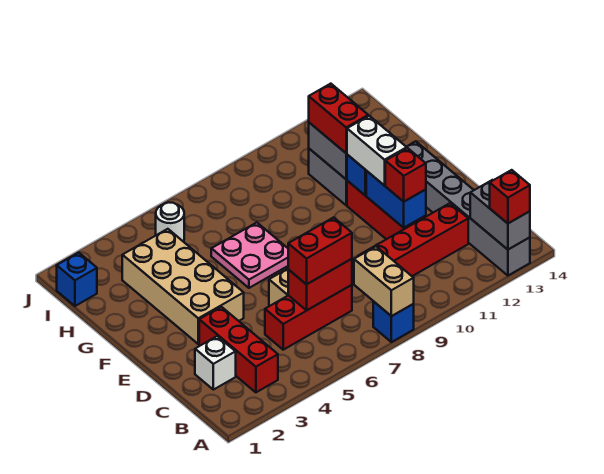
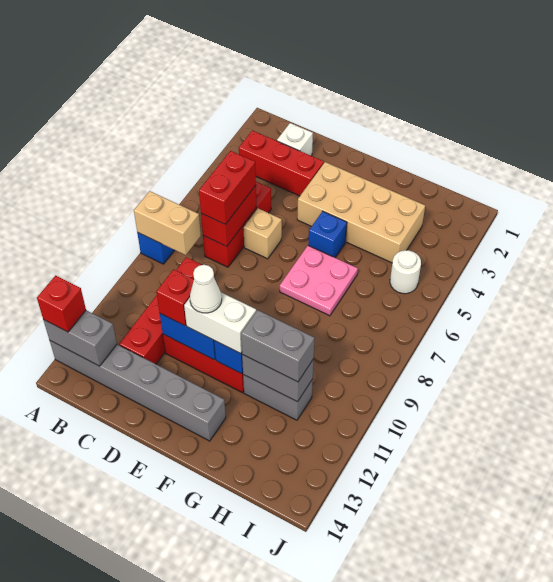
none -> white cone E11 level 4
red brick G11:H11 level 3 -> grey brick G11:H11 level 3
blue brick I1 level 1 -> blue brick F5 level 1

